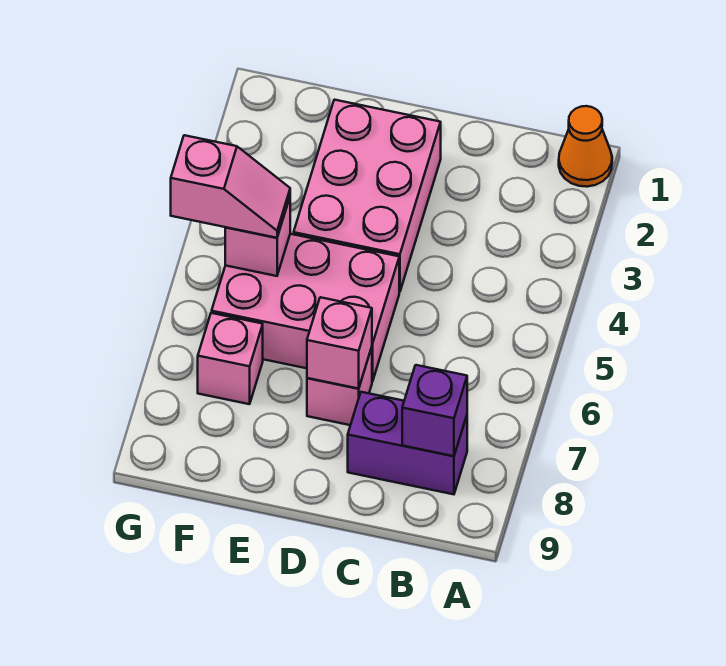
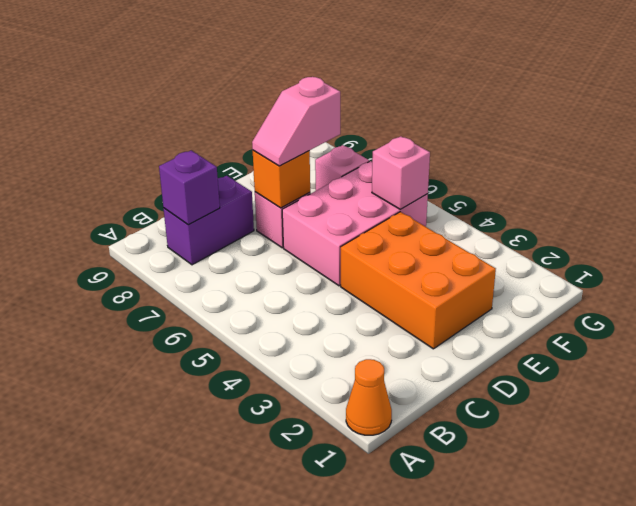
pink brick D2:E4 level 1 -> orange brick D2:E4 level 1
pink brick D7 level 2 -> orange brick D7 level 2
pink slope F5:G5 level 3 top G -> pink slope D7:E7 level 3 top E

